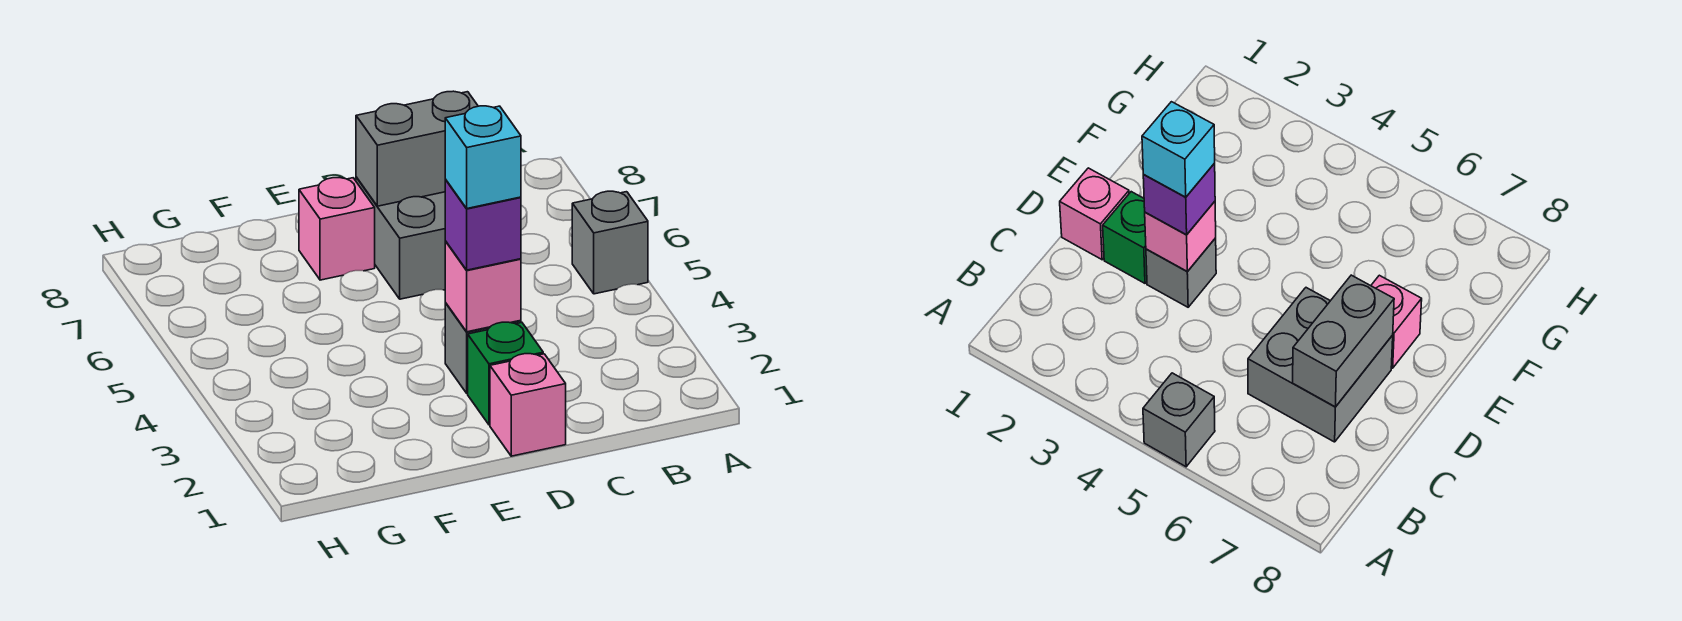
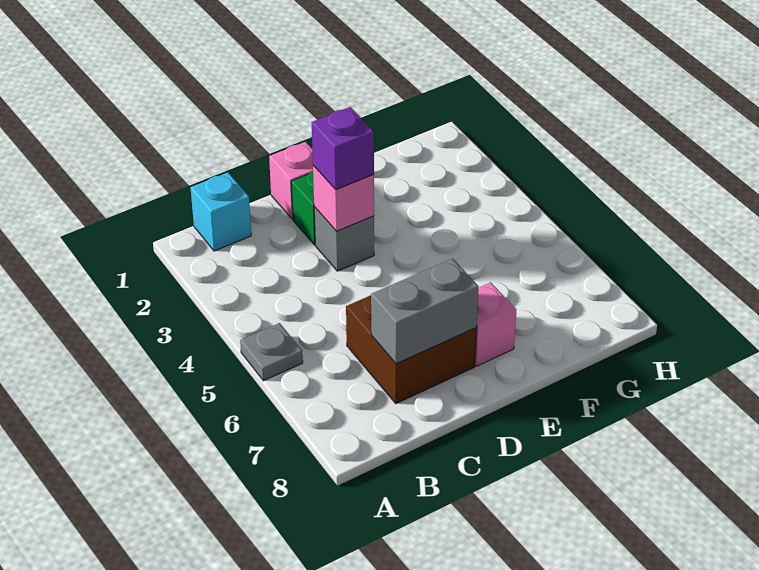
grey brick A5 level 1 -> grey plate A5 level 1
grey brick C6:D7 level 1 -> brown brick C6:D7 level 1
cyan brick D3 level 4 -> cyan brick B1 level 1

